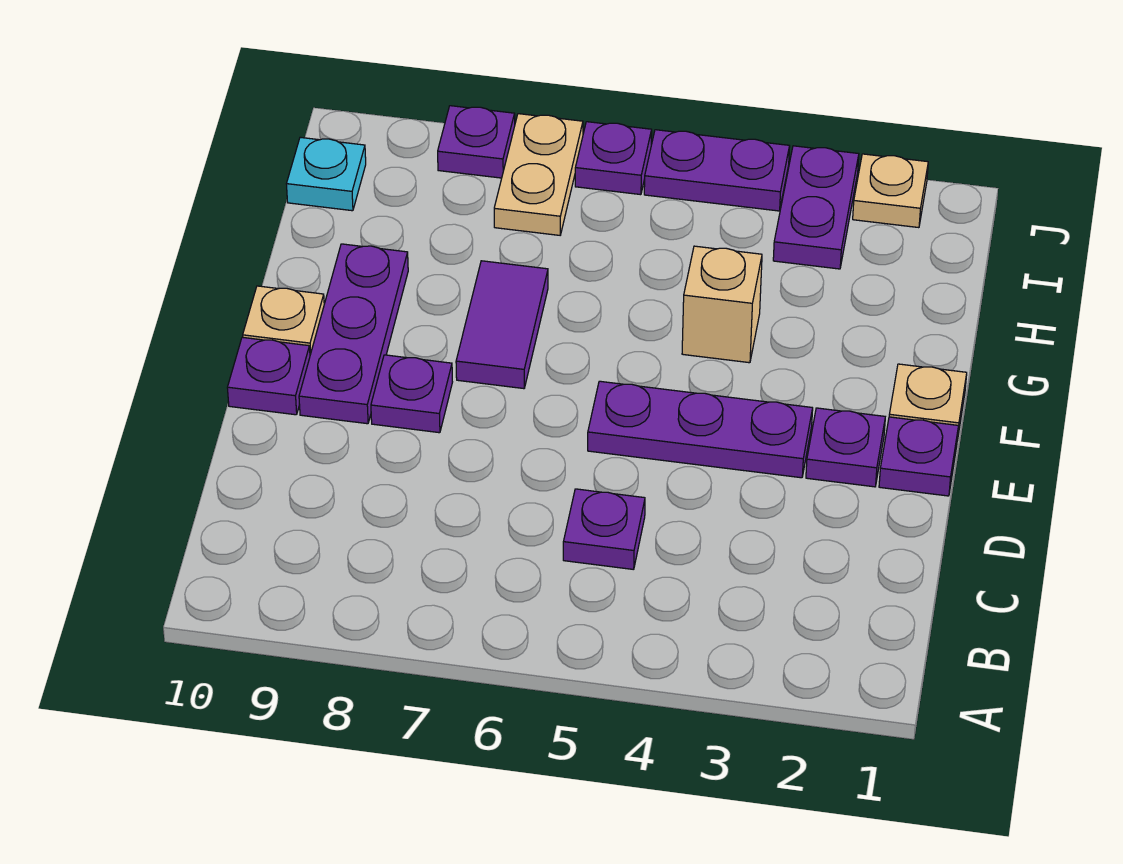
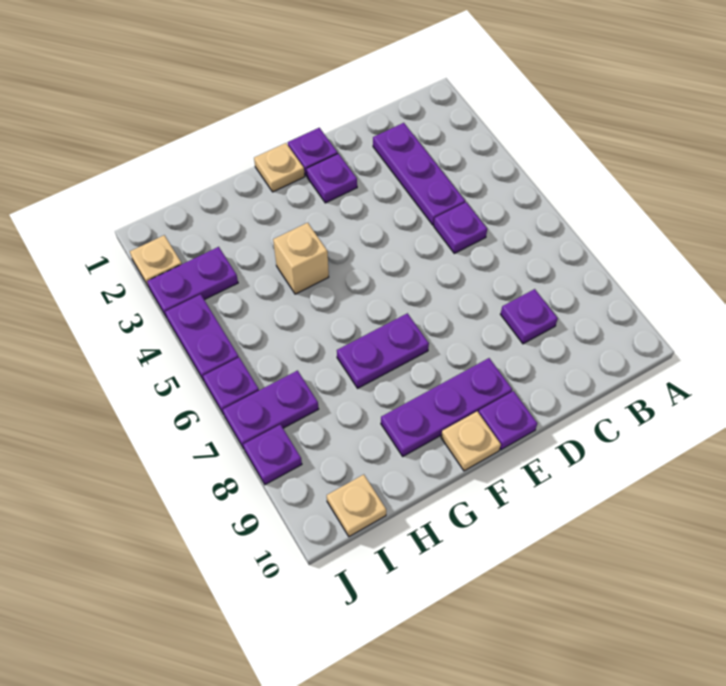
purple plate E3:E5 level 1 -> purple plate C2:C4 level 1
purple plate E8 level 1 -> purple plate C8 level 1
purple tile F7:G7 level 1 -> purple plate F7:G7 level 1
tan plate I7:J7 level 1 -> purple plate I7:J7 level 1
cyan plate I10 level 1 -> tan plate I10 level 1

